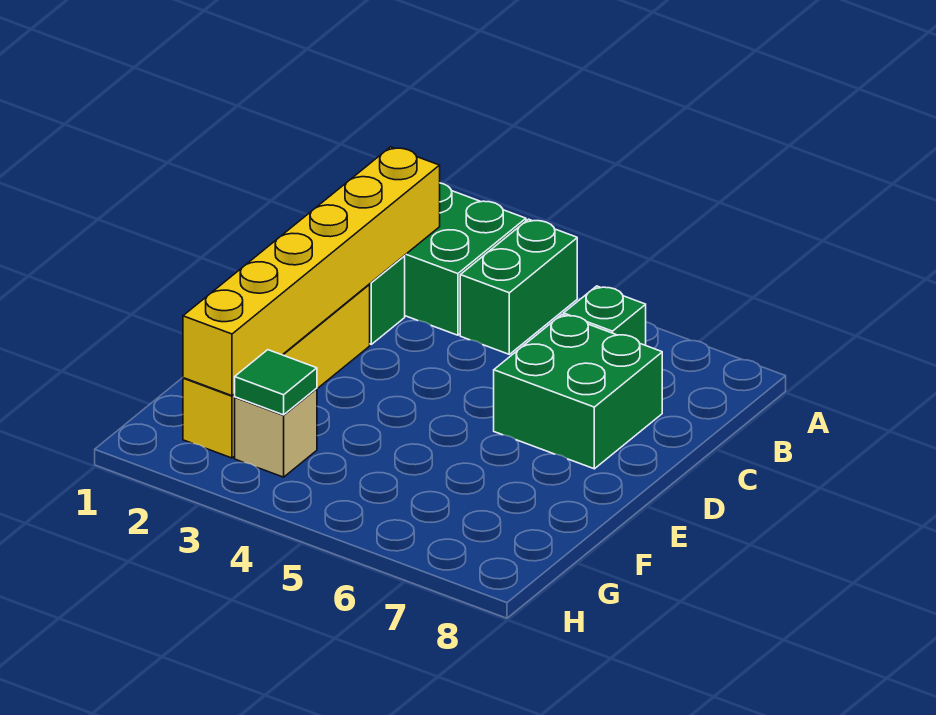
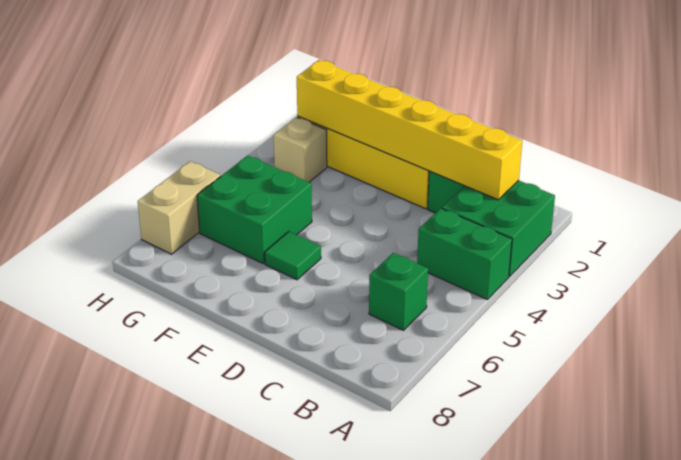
green brick C6:D7 level 1 -> green brick F5:G6 level 1
green tile G3 level 2 -> green tile E6 level 1
none -> tan brick H6:H7 level 1

